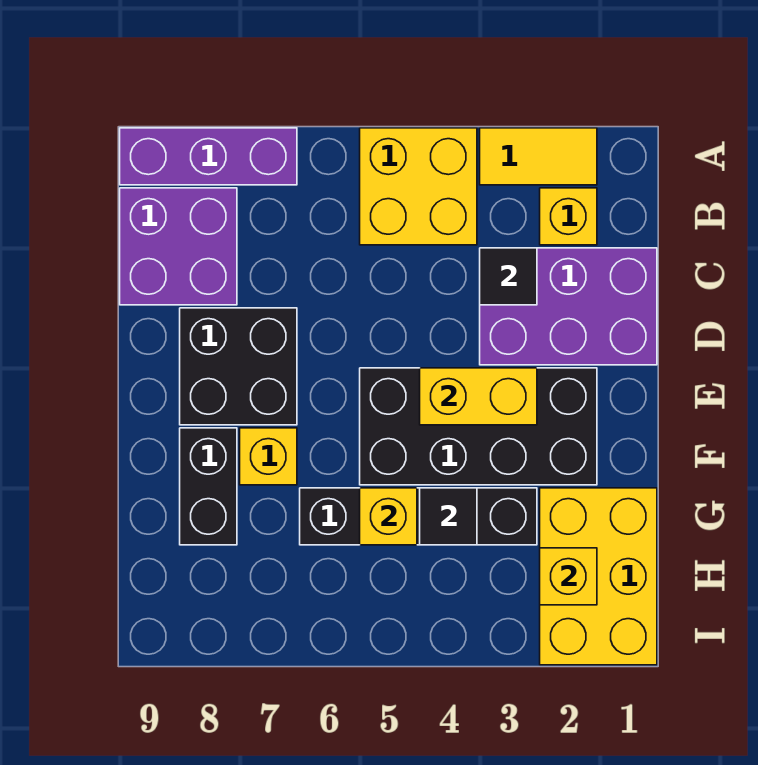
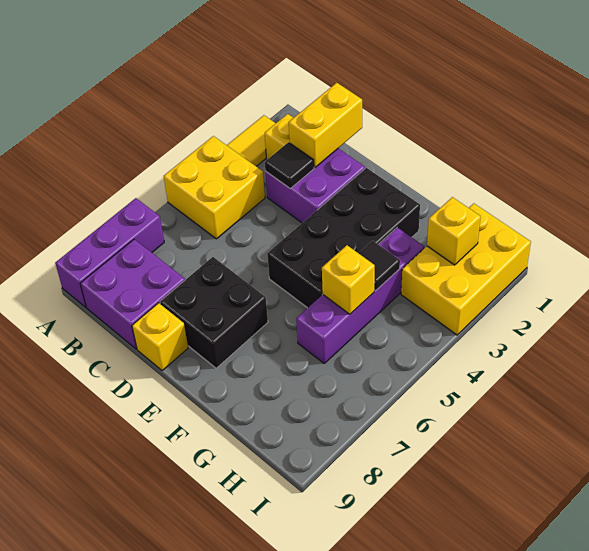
purple brick C1:D3 level 1 -> purple brick C2:D3 level 1
yellow brick E3:E4 level 2 -> yellow brick C1:C2 level 2
yellow brick F7 level 1 -> yellow brick D9 level 1
black brick F8:G8 level 1 -> none
yellow brick G1:I2 level 1 -> yellow brick H1:I3 level 1
black brick G3:G6 level 1 -> purple brick G3:G6 level 1

